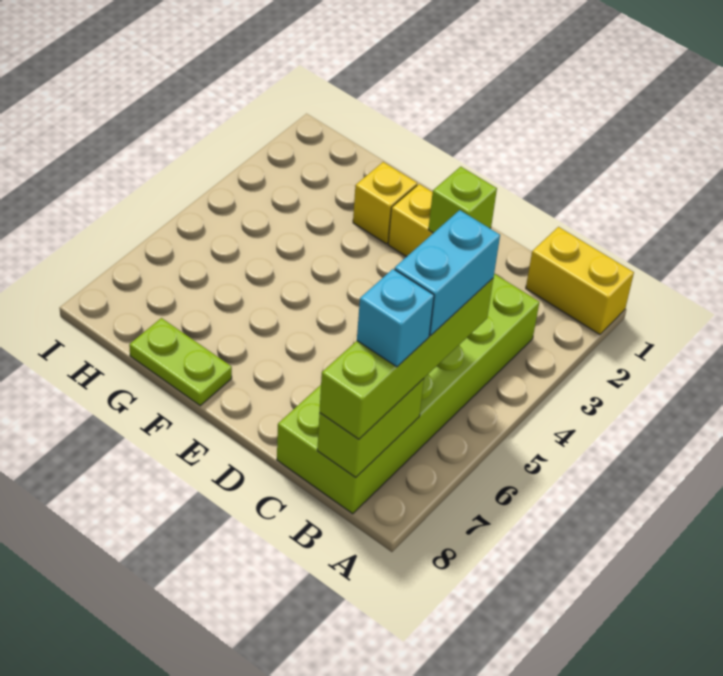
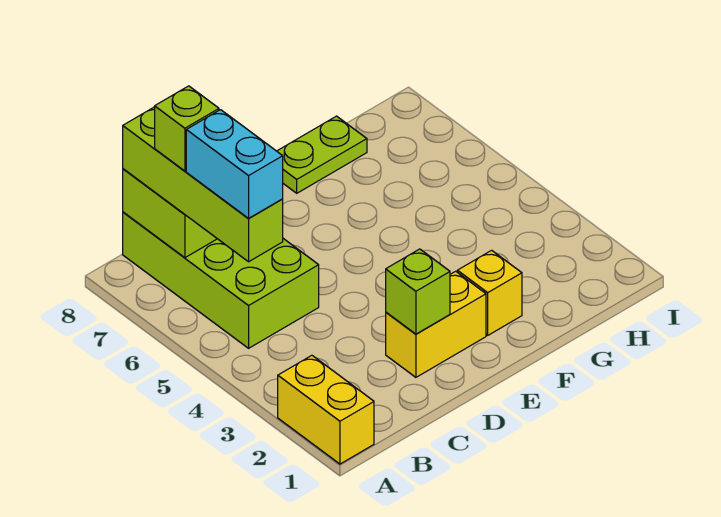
yellow brick A1:B1 level 1 -> yellow brick A1:A2 level 1
lime brick B3:C8 level 1 -> lime brick B5:C8 level 1
cyan brick B7 level 4 -> lime brick B7 level 4

